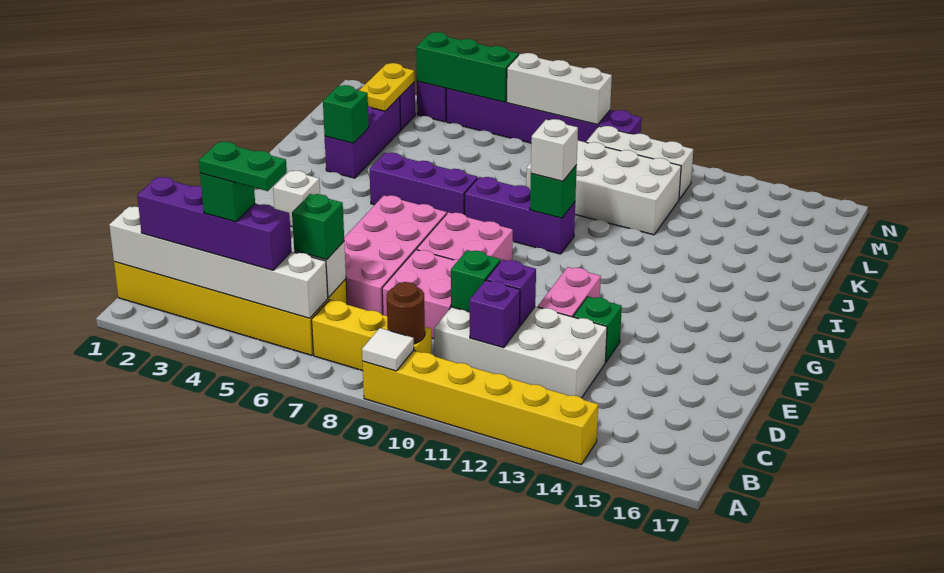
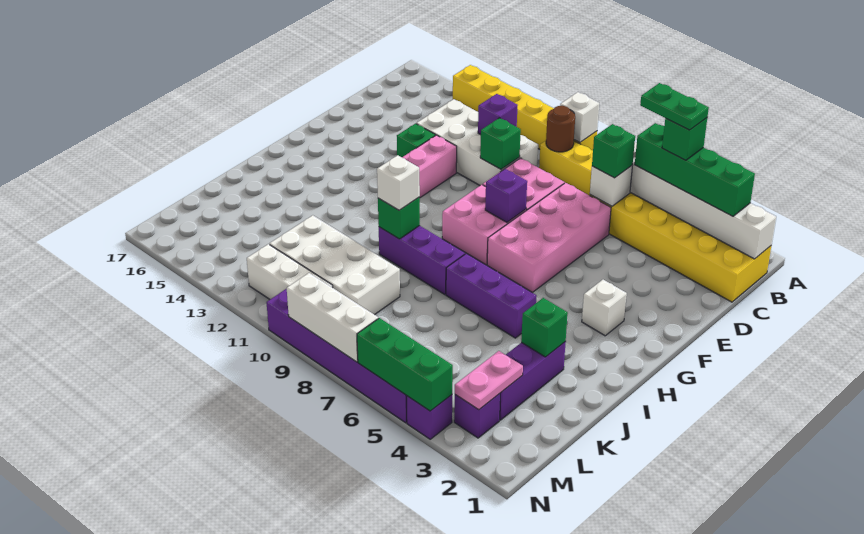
white tile A9 level 2 -> white brick A9 level 2
purple brick B2:B5 level 3 -> green brick B2:B5 level 3
purple brick D11 level 2 -> purple brick F8 level 2
yellow plate L3:M3 level 2 -> pink plate L3:M3 level 2

